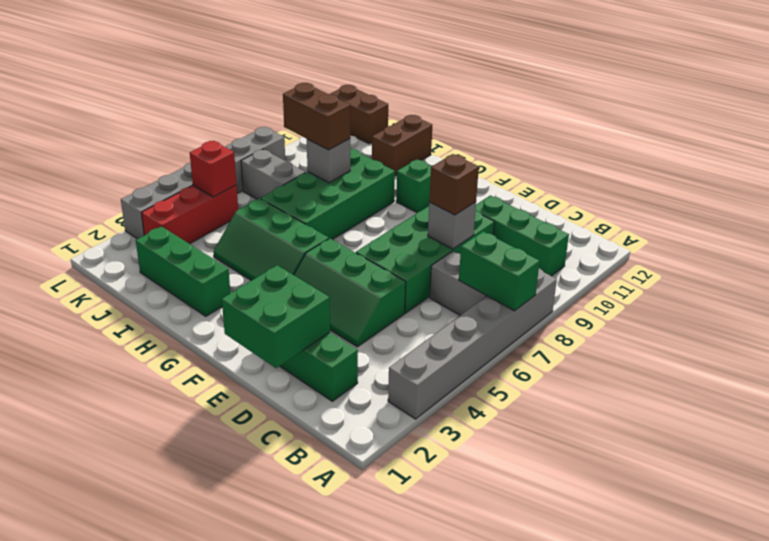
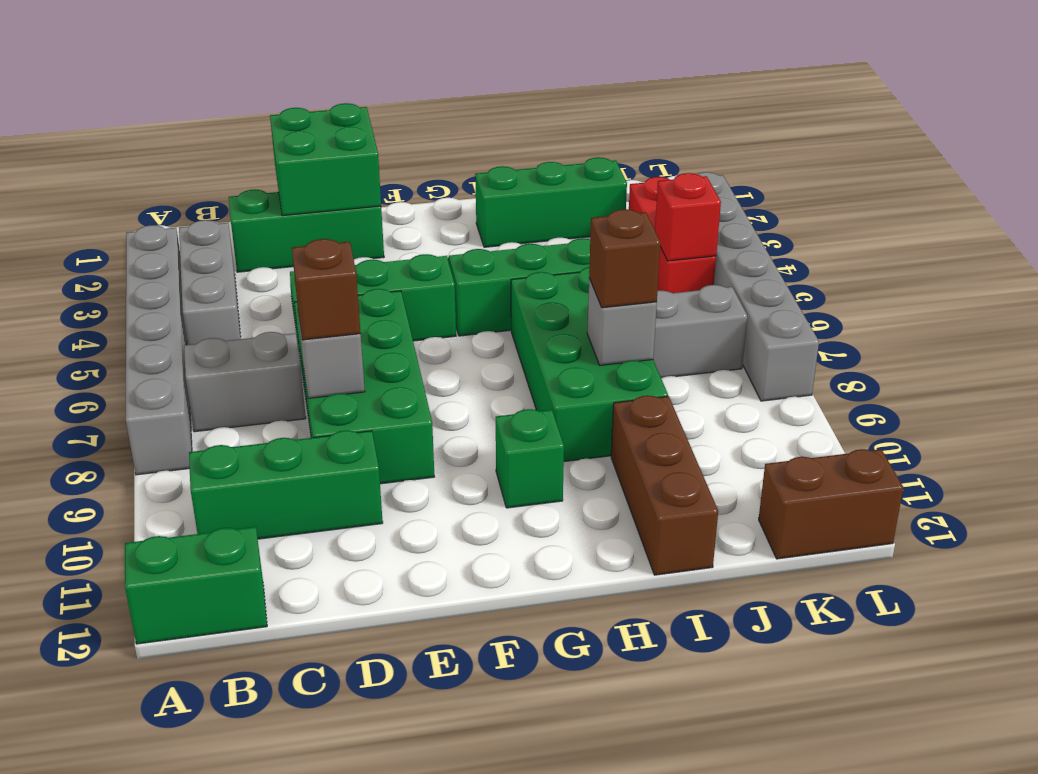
green brick A7:B7 level 2 -> green brick A12:B12 level 1
none -> grey brick B3:B5 level 1
brown brick I8:J8 level 3 -> brown brick I8 level 3
brown brick I11:I12 level 1 -> brown brick I10:I12 level 1

